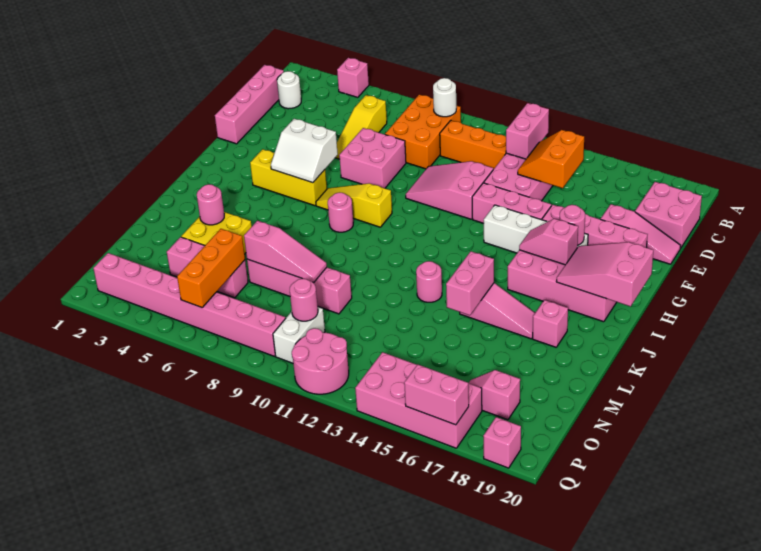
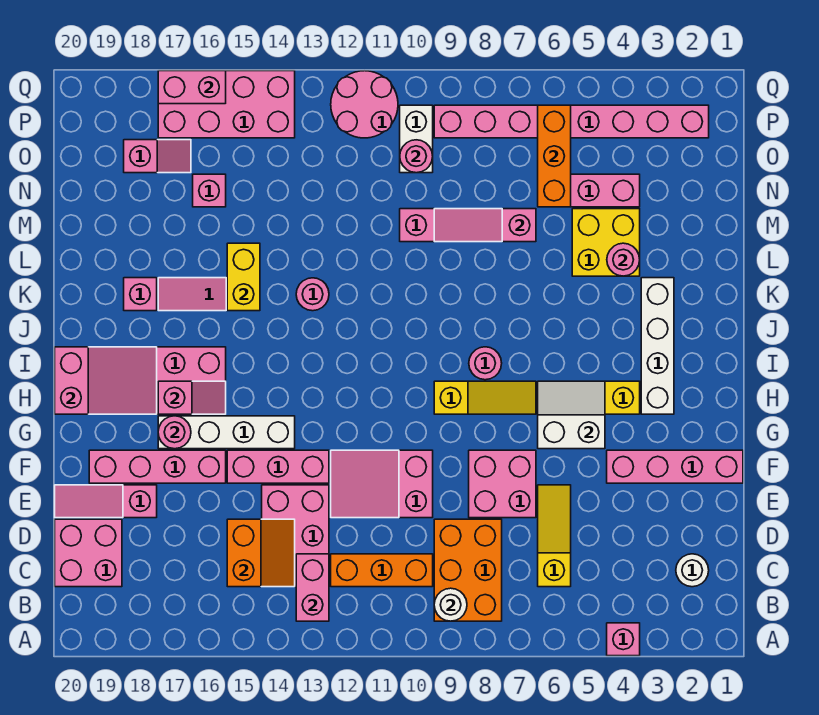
pink brick C1:F1 level 1 -> pink brick F1:F4 level 1
pink slope E10:F12 level 1 top 12 -> pink slope E10:F12 level 1 top 10
none -> white brick H3:K3 level 1
pink brick K15:L15 level 2 -> yellow brick K15:L15 level 2
pink brick Q19 level 1 -> pink brick N16 level 1

